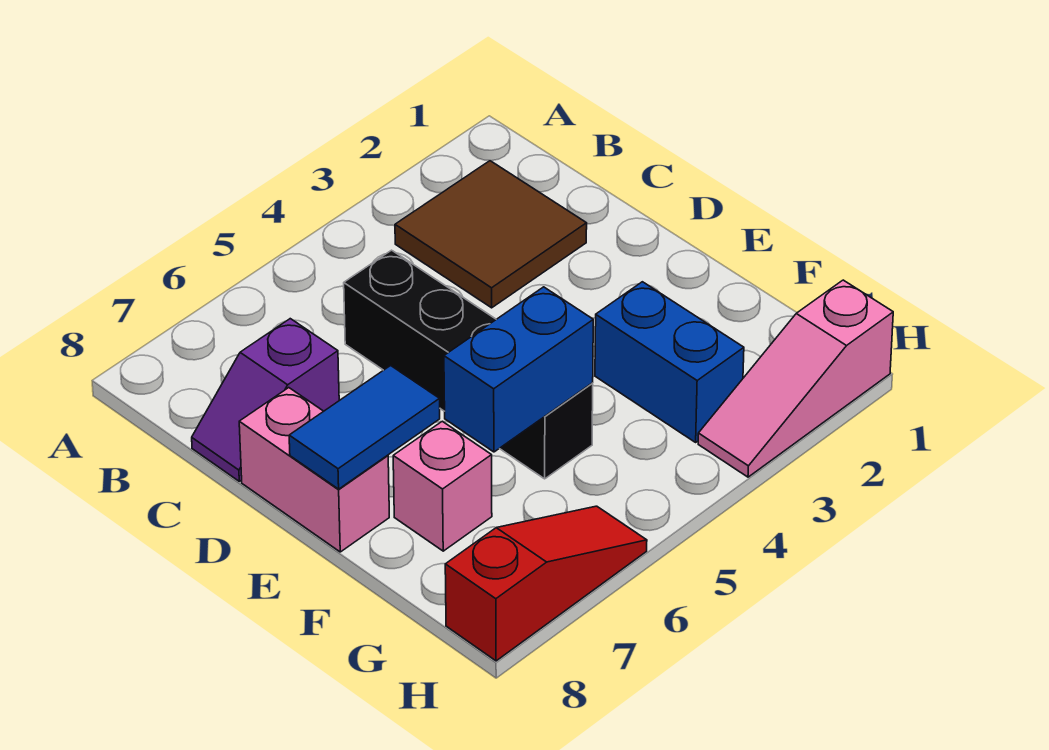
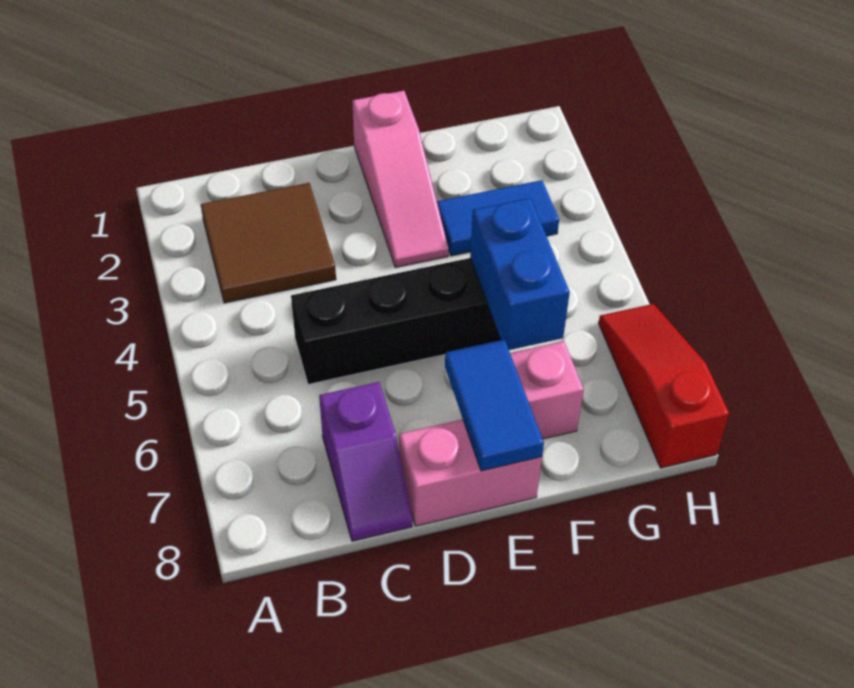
blue brick F3:G3 level 1 -> blue tile F3:G3 level 1
pink slope H1:H3 level 1 top 1 -> pink slope E1:E3 level 1 top 1

